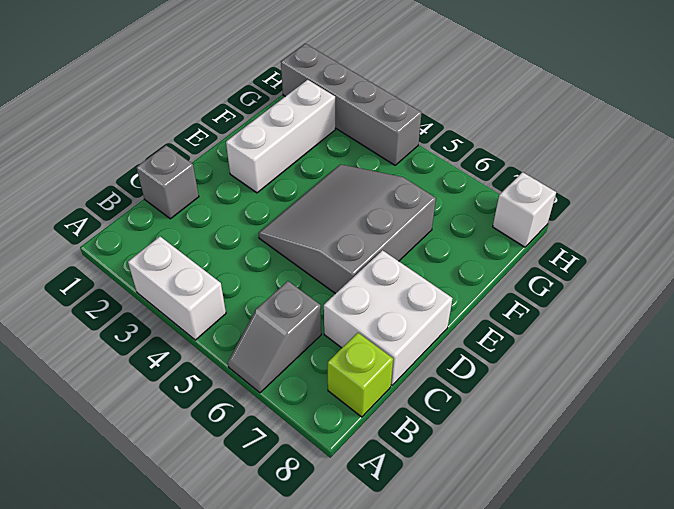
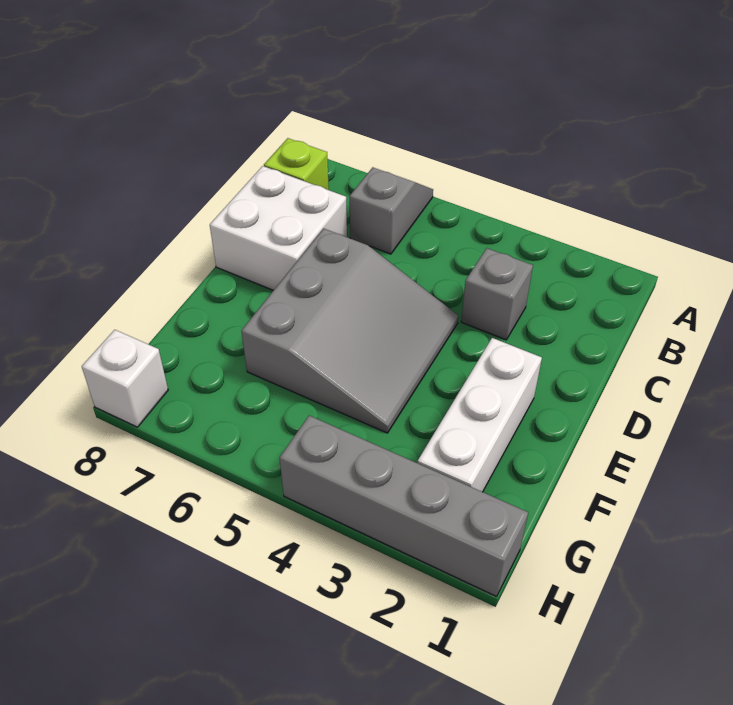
white brick A3:A4 level 1 -> none
grey brick C1 level 1 -> grey brick C3 level 1

